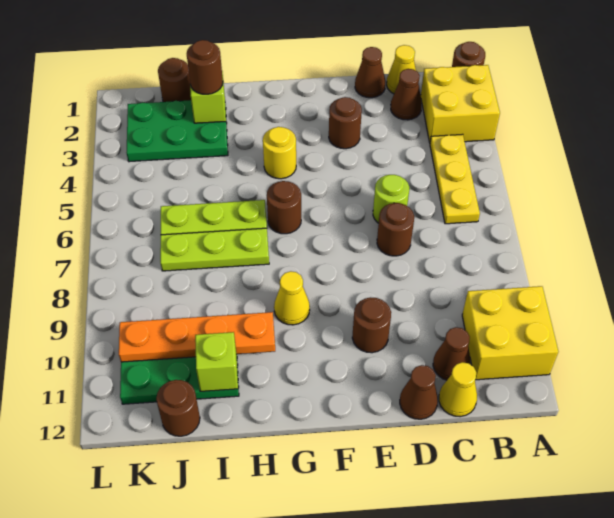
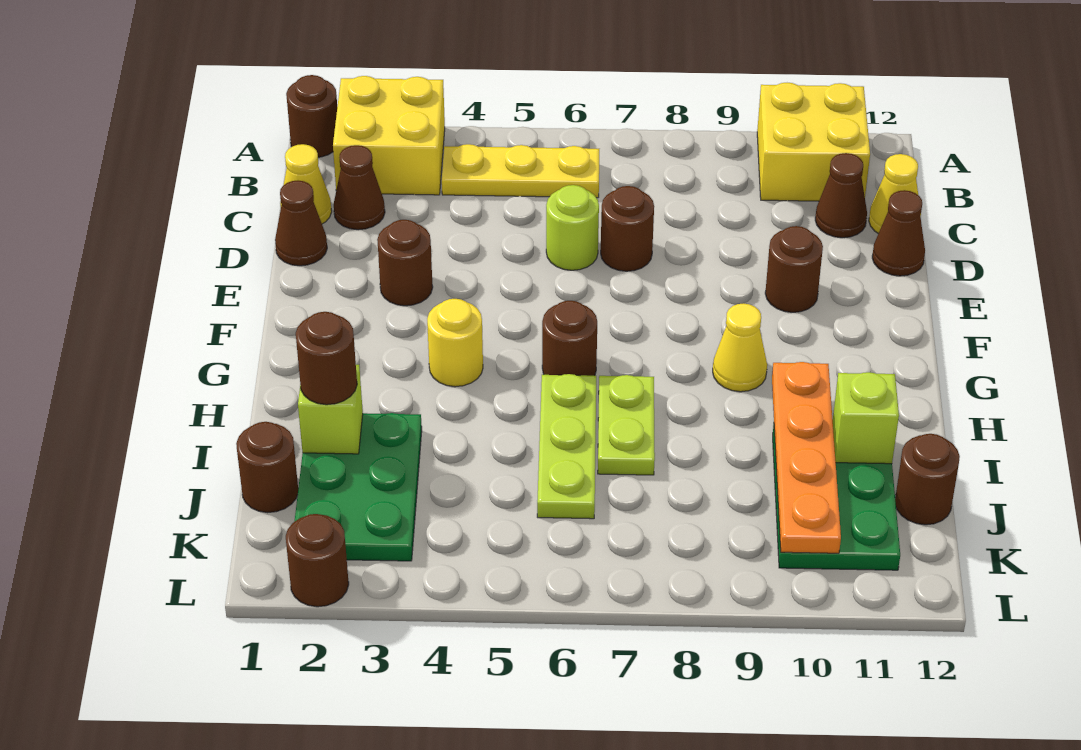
lime plate H7:J7 level 1 -> lime plate H7:I7 level 1
none -> brown round brick L2 level 1

